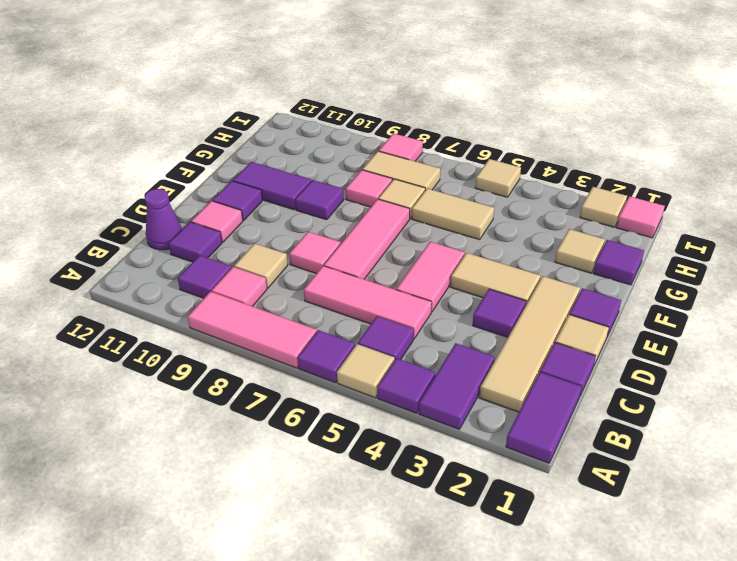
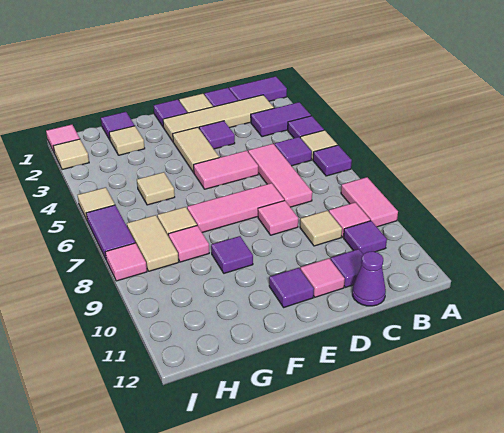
pink tile A7:A9 level 1 -> pink tile A8:A9 level 1
purple tile F10:F11 level 1 -> purple tile I6:I7 level 1
tan tile G5:G6 level 1 -> tan tile G5 level 1

